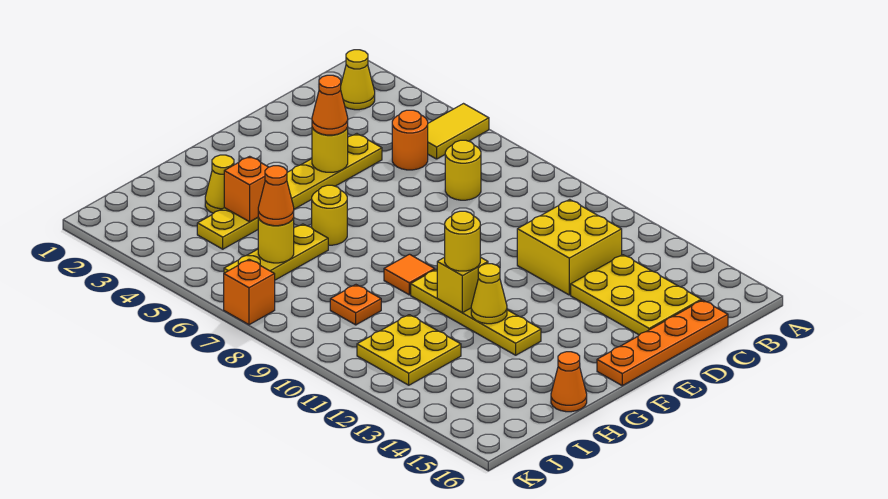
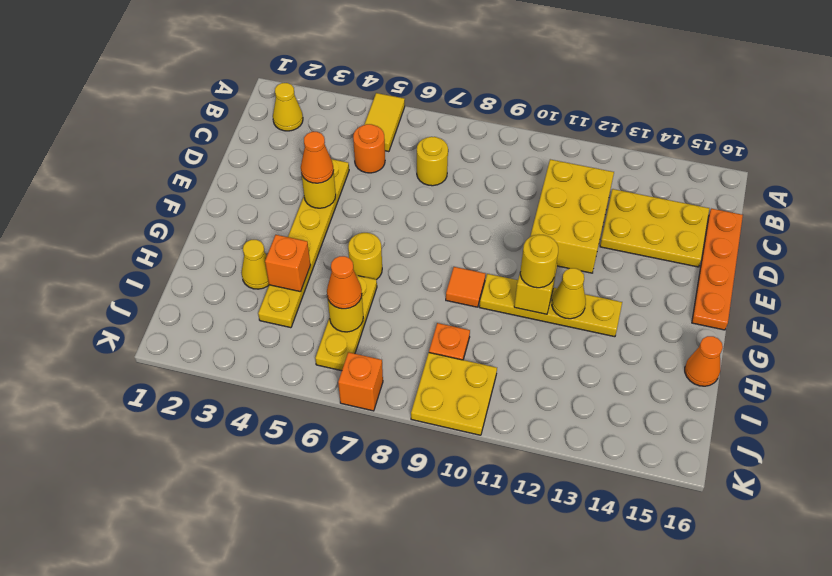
yellow brick C11:D12 level 1 -> yellow brick C11:E12 level 1
yellow plate I11:J12 level 1 -> yellow plate J9:K10 level 1

